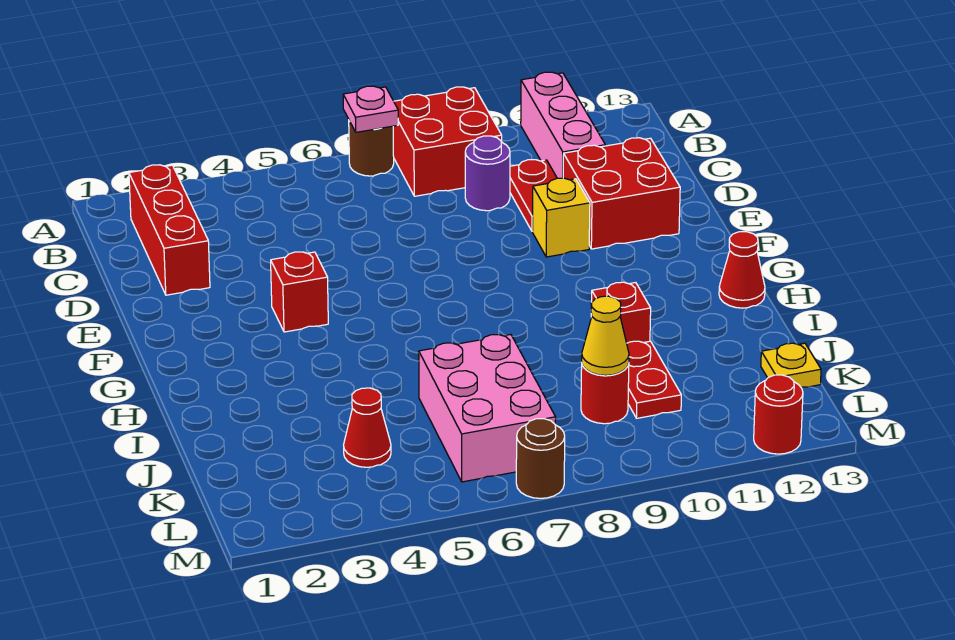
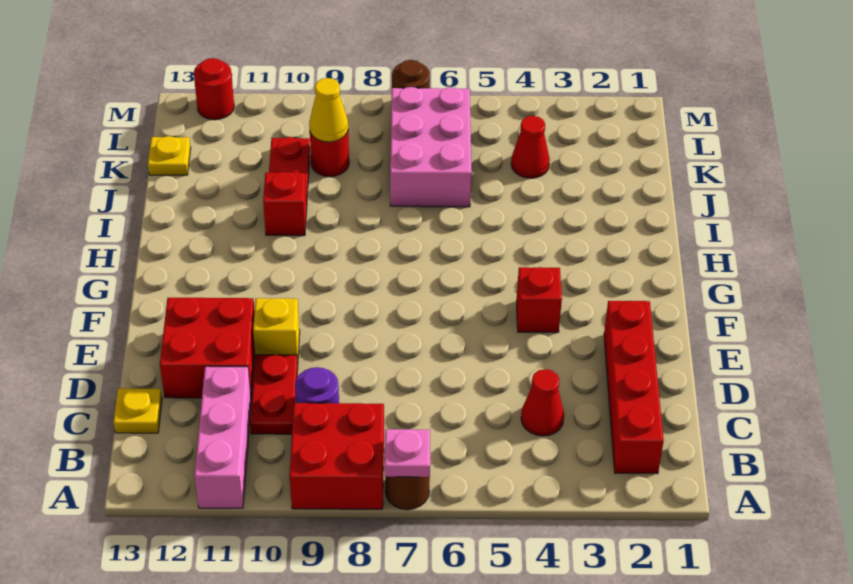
red brick B2:D2 level 1 -> red brick B2:E2 level 1
none -> yellow plate C13 level 1
red cone H13 level 1 -> red cone C4 level 1

